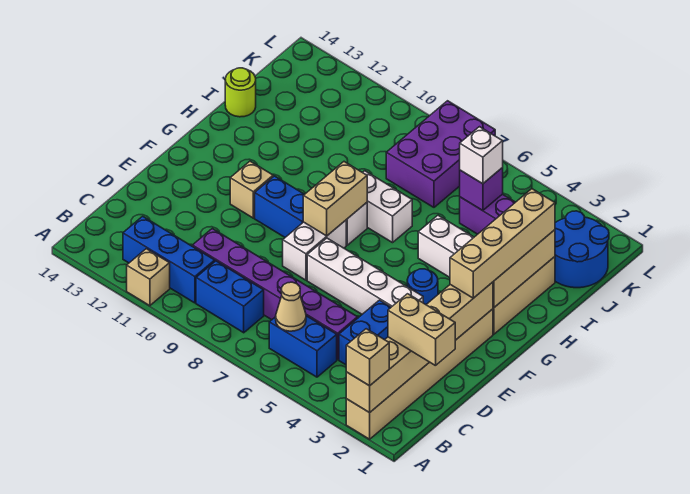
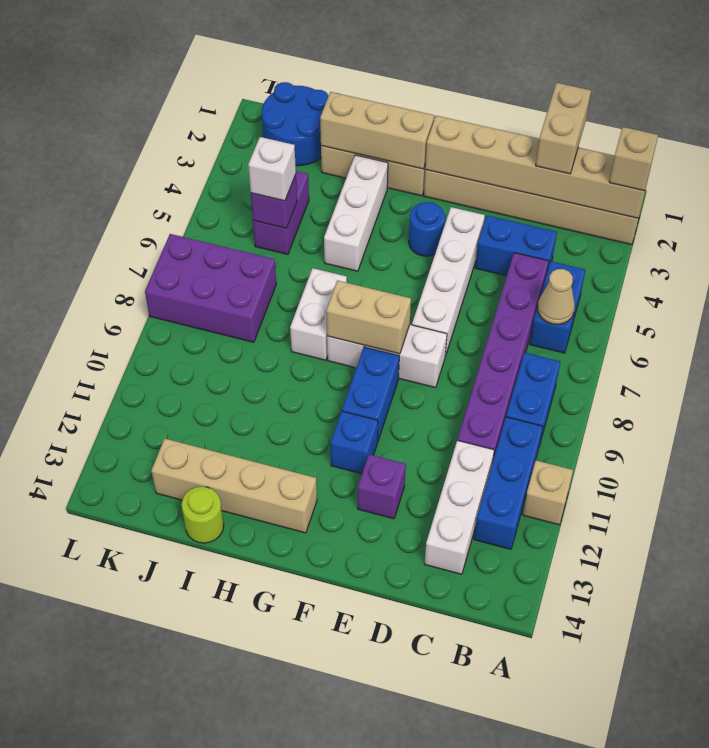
none -> white brick C11:C13 level 1
none -> purple brick E12 level 1
tan brick F2:I2 level 3 -> tan brick G13:J13 level 1
tan brick F11 level 1 -> blue brick F11 level 1

